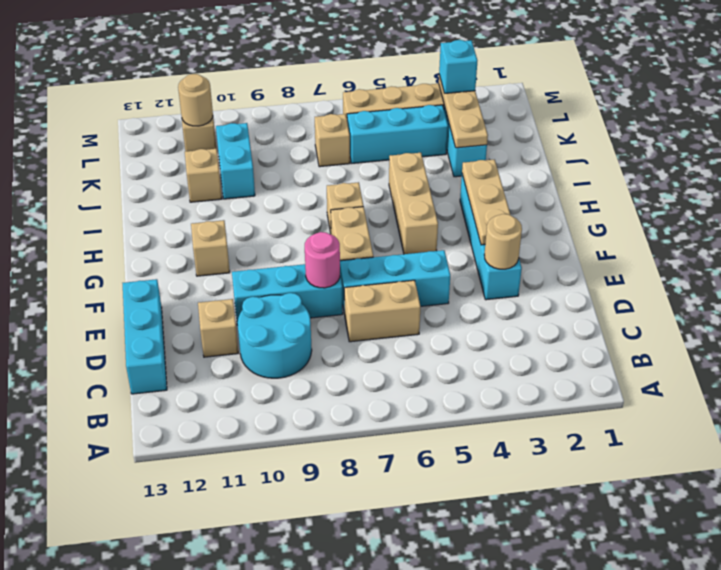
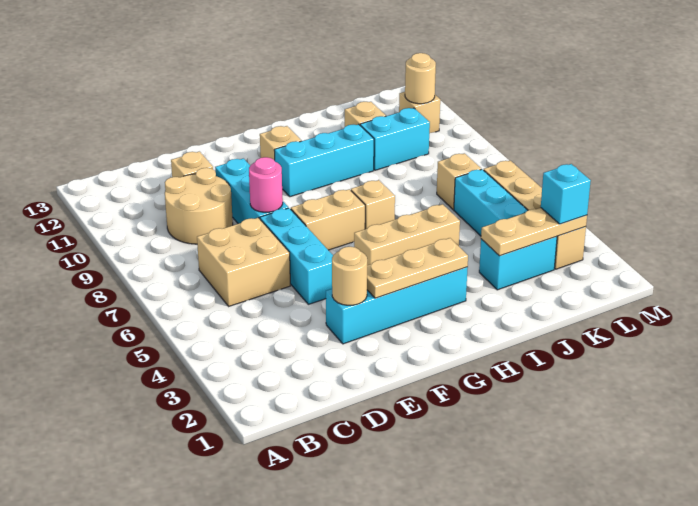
cyan round brick C9:D10 level 1 -> tan round brick C9:D10 level 1
cyan brick C13:E13 level 1 -> cyan brick G10:I10 level 1
tan brick D6:D7 level 1 -> tan brick C6:D7 level 1

